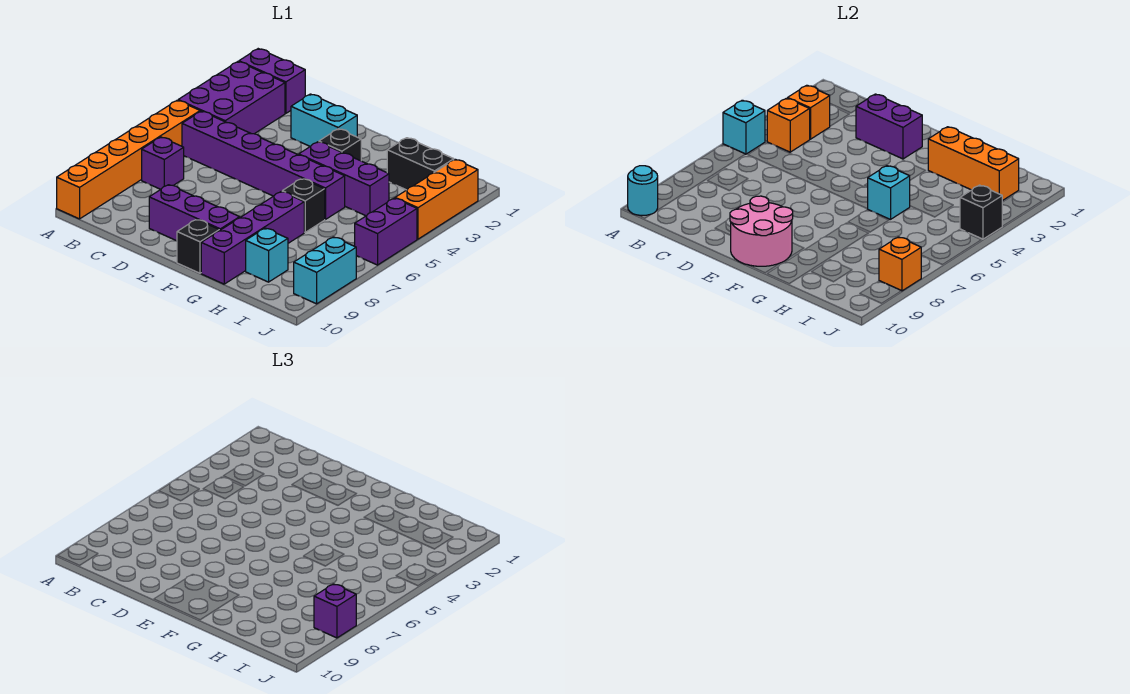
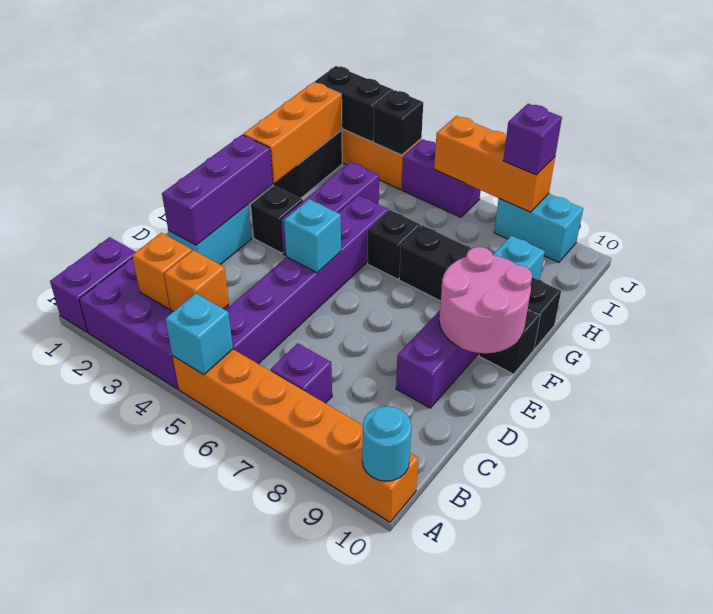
purple brick D2:E2 level 2 -> purple brick D2:F2 level 2
cyan brick G5 level 2 -> cyan brick E5 level 2
purple brick G7:G10 level 1 -> black brick G7:G10 level 1
none -> black brick J2:J3 level 2
orange brick J8 level 2 -> orange brick J6:J8 level 2

